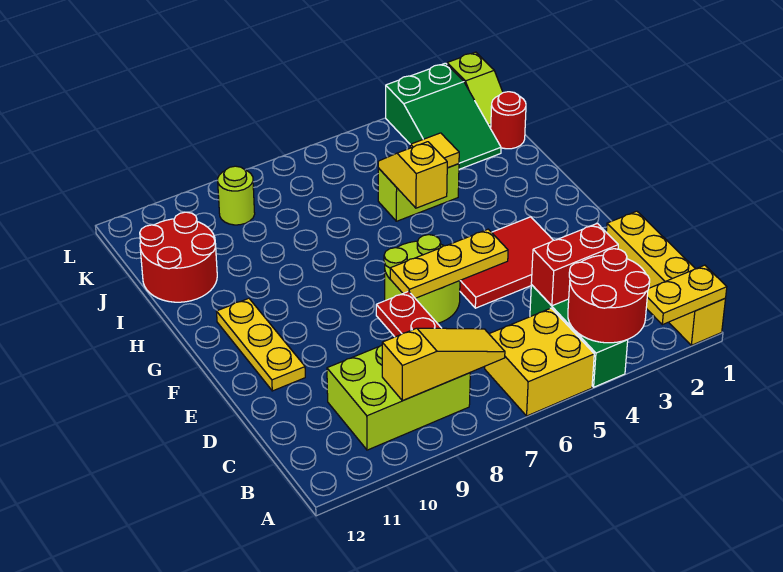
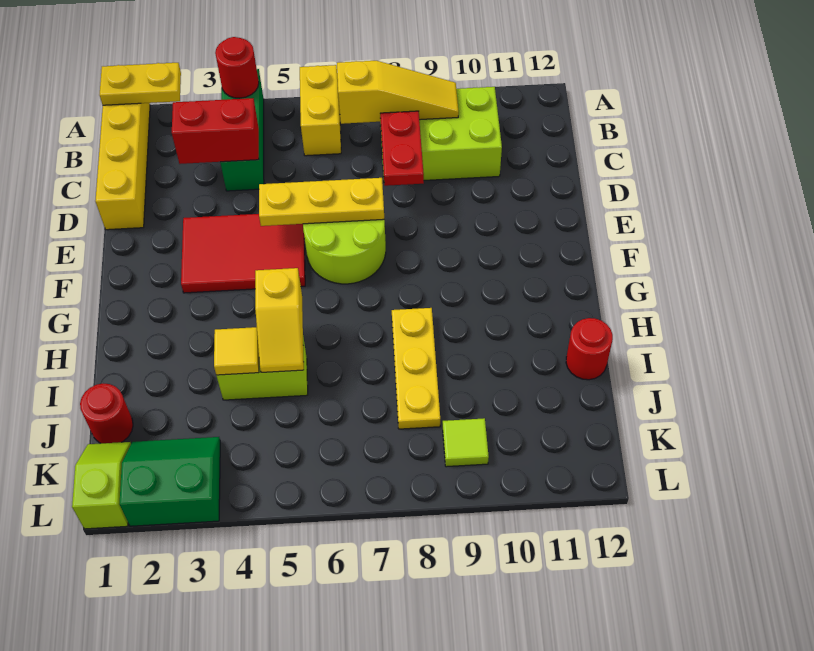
red round brick A3:B4 level 2 -> red round brick A4 level 2
yellow brick A5:B6 level 1 -> yellow brick A6:B6 level 1
yellow slope B7:B9 level 2 top 9 -> yellow slope B7:B9 level 2 top 7
yellow plate E11:G11 level 1 -> yellow plate H8:J8 level 1
red round brick I11:J12 level 1 -> red round brick I12 level 1
green slope J2:L3 level 1 top L -> green slope K2:L3 level 1 top L
lime round brick K9 level 1 -> lime tile K9 level 1

